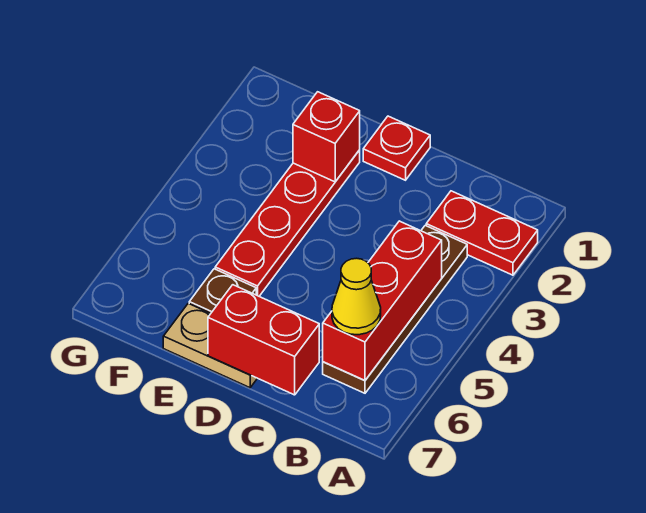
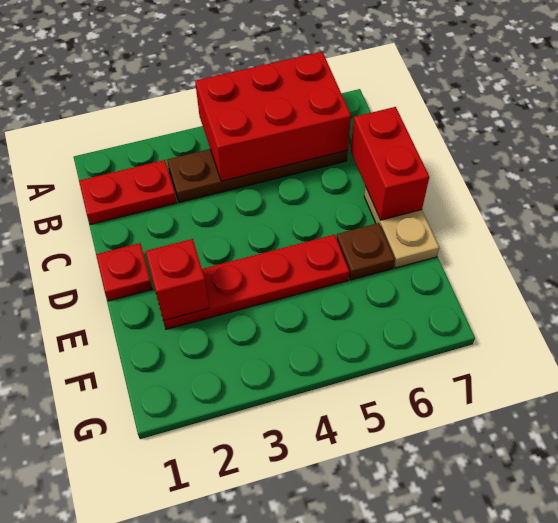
red plate A2:B2 level 1 -> red plate B1:B2 level 1
red brick B4:B6 level 2 -> red brick A4:B6 level 2
yellow cone B6 level 3 -> none

